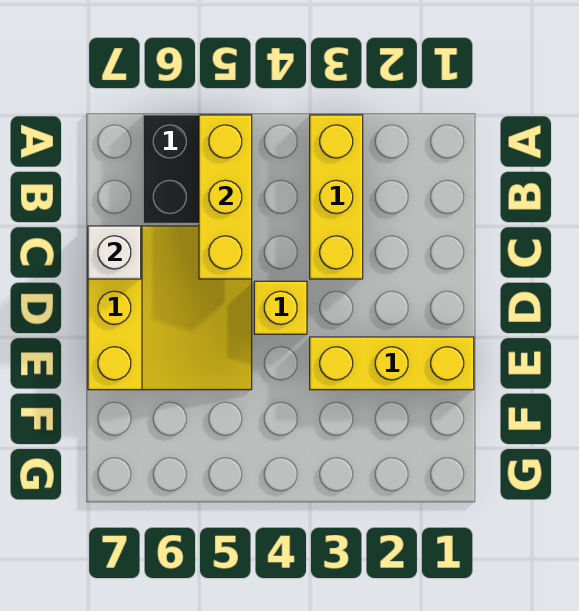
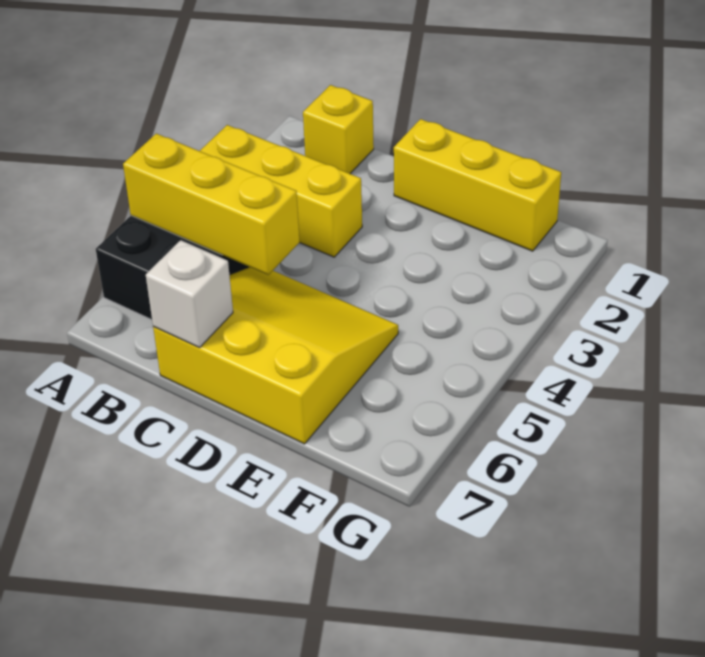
yellow brick D4 level 1 -> yellow brick B1 level 1
yellow brick E1:E3 level 1 -> yellow brick D1:F1 level 1

